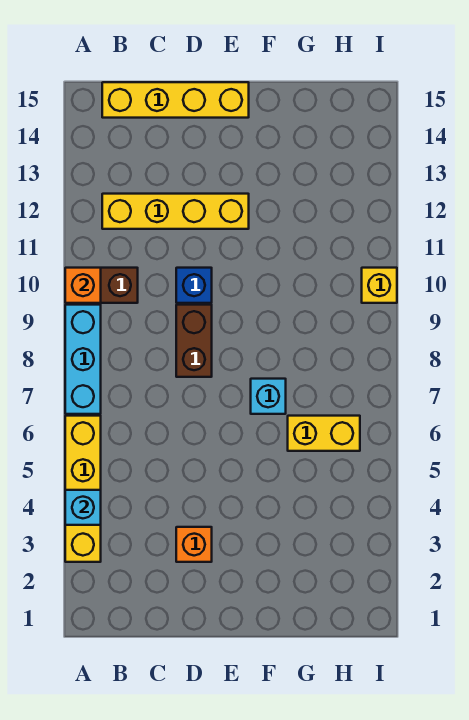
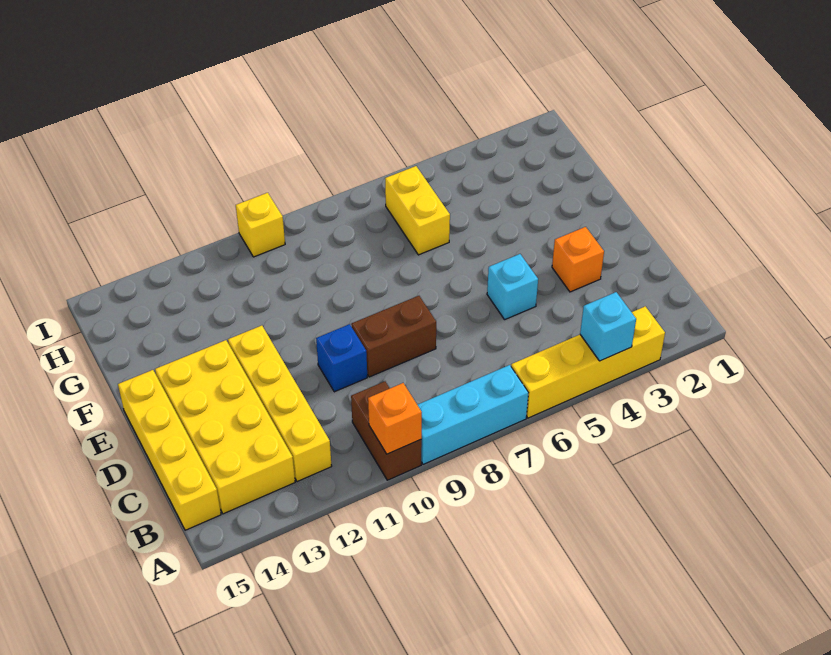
none -> yellow brick B13:E14 level 1
cyan brick F7 level 1 -> cyan brick D5 level 1

